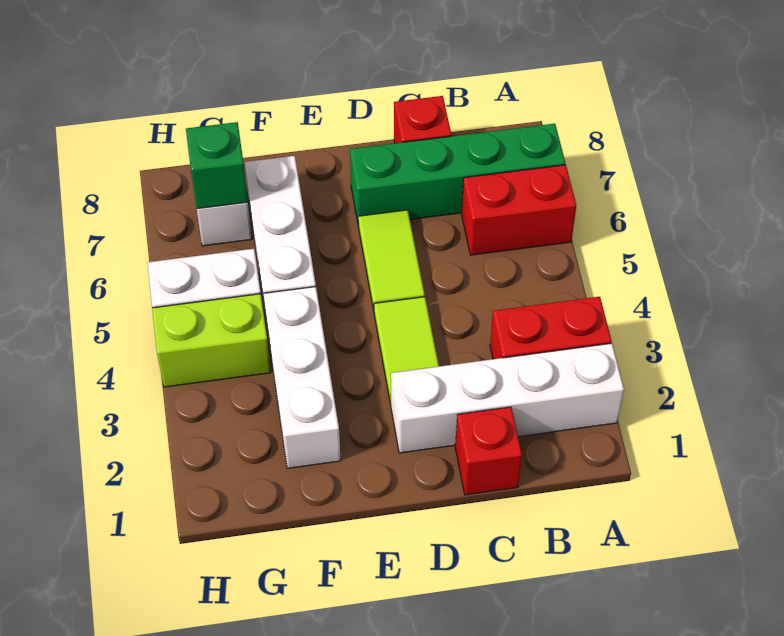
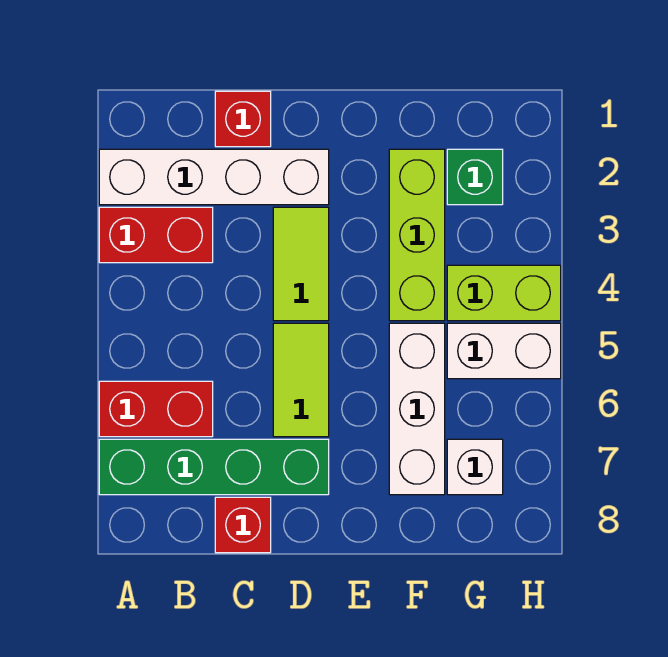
white brick F2:F4 level 1 -> lime brick F2:F4 level 1
green brick G7 level 2 -> green brick G2 level 1

